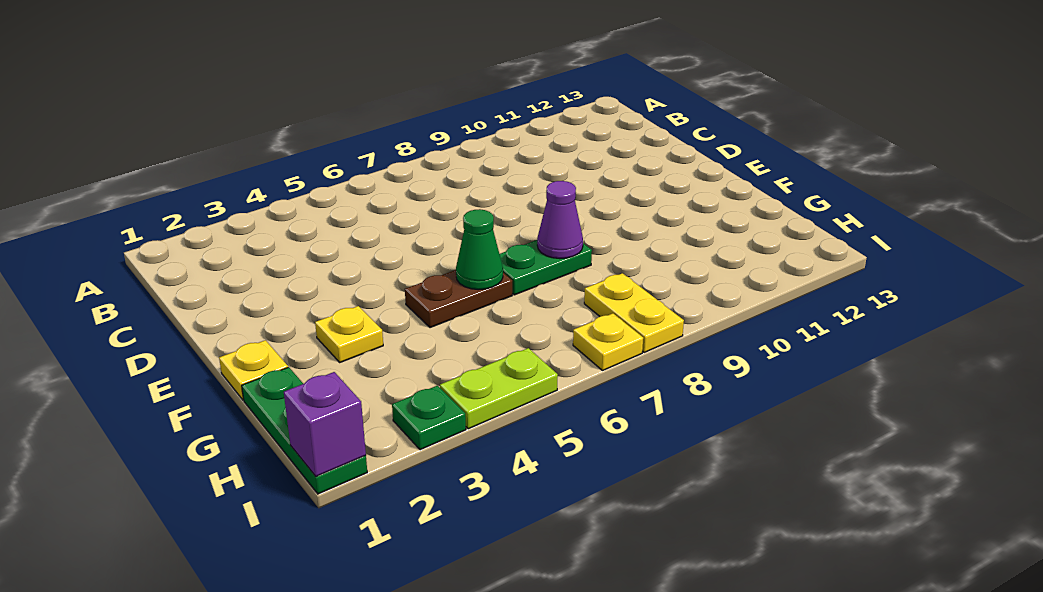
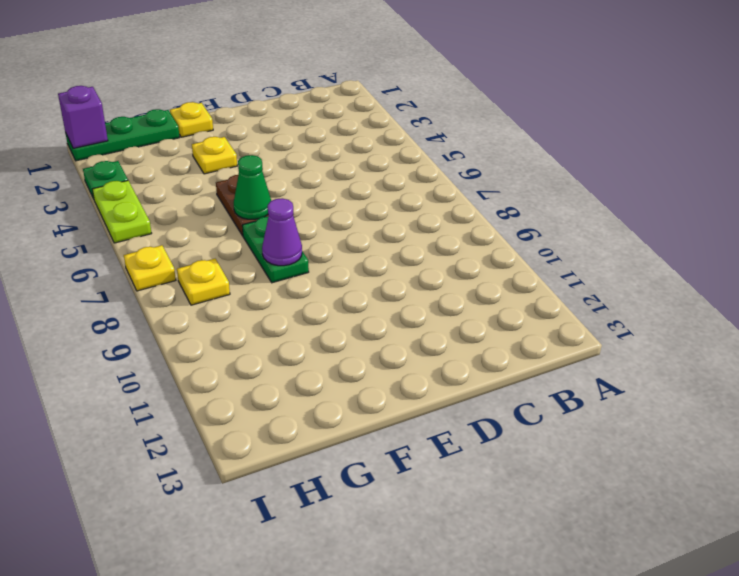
yellow plate H8:I8 level 1 -> yellow plate H8 level 1

